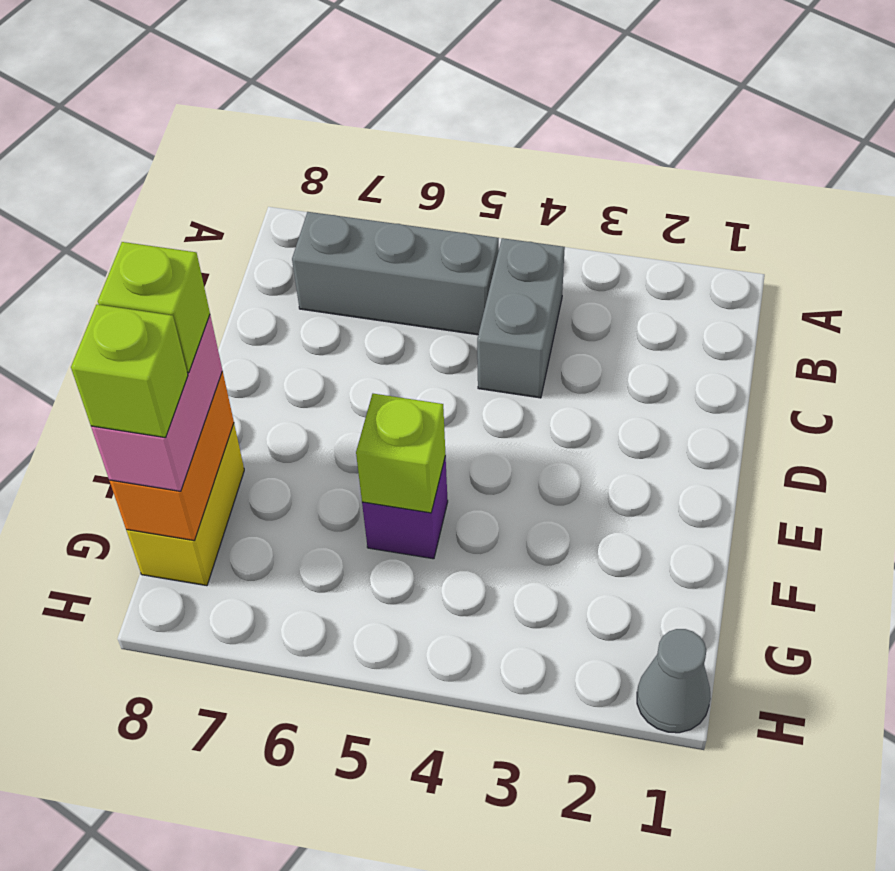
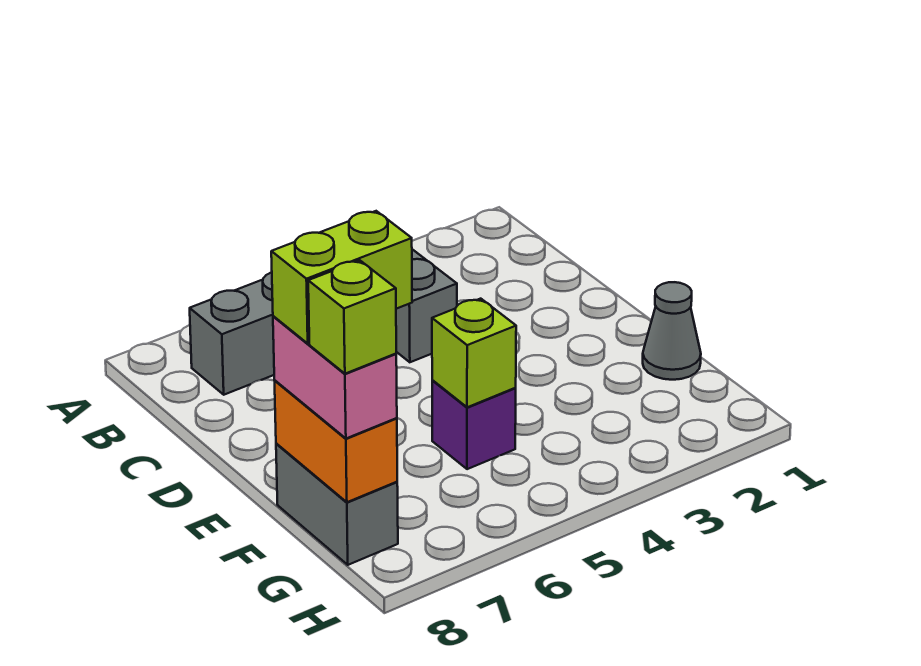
yellow brick F8:G8 level 1 -> grey brick F8:G8 level 1
lime brick F8 level 4 -> lime brick F7:F8 level 4
grey cone H1 level 1 -> grey cone F1 level 1

